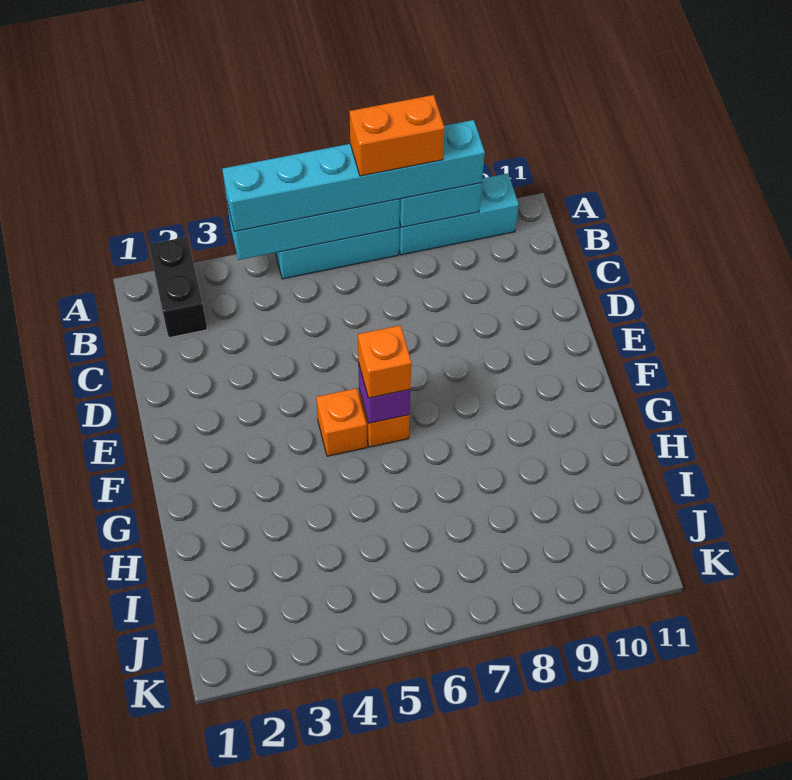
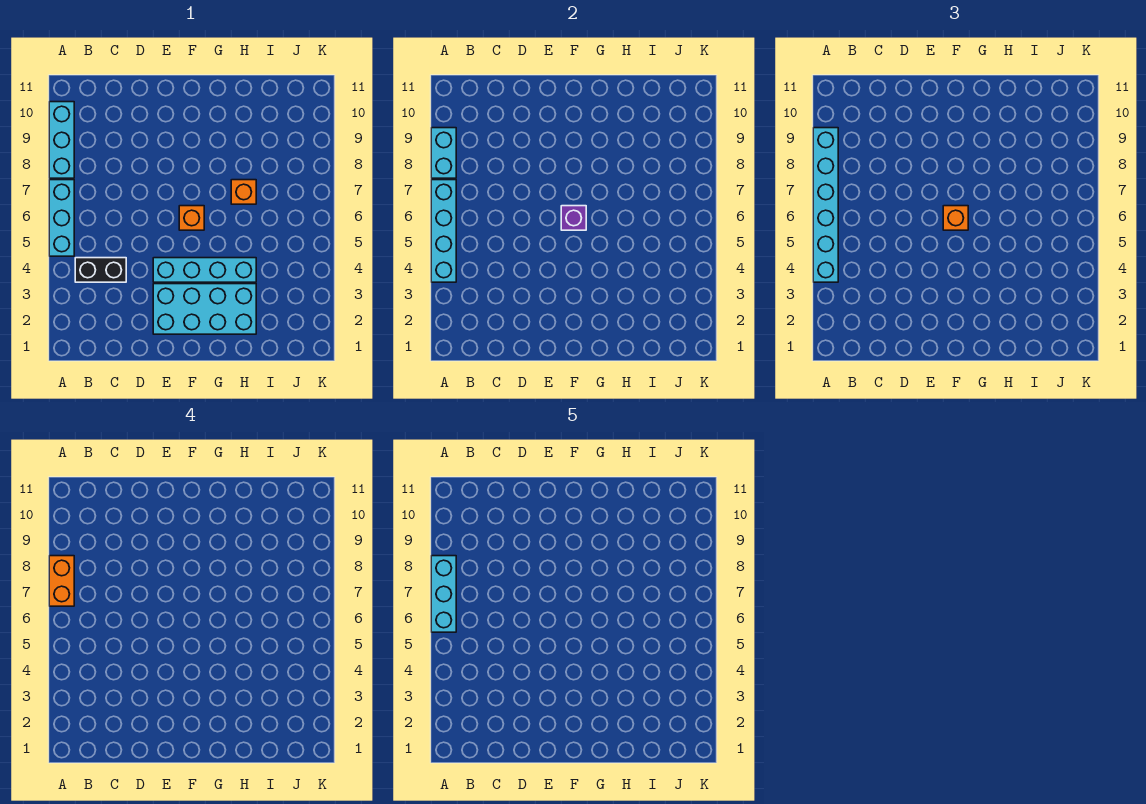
black brick A2:B2 level 1 -> black brick B4:C4 level 1
none -> cyan brick A6:A8 level 5
none -> cyan brick E2:H3 level 1
none -> cyan brick E4:H4 level 1
orange brick F5 level 1 -> orange brick H7 level 1

